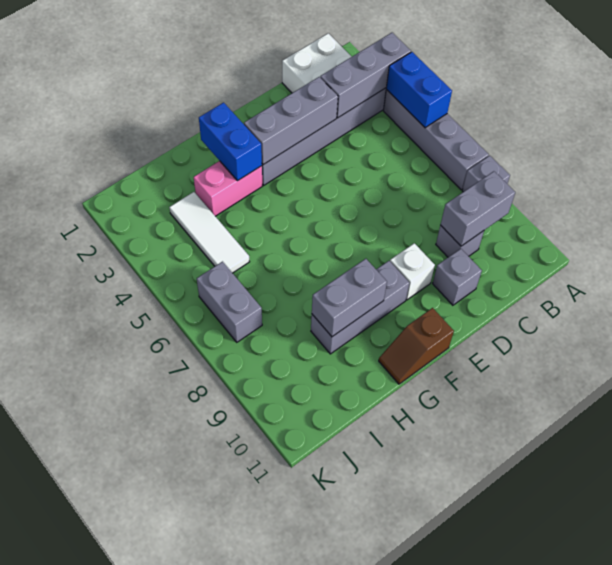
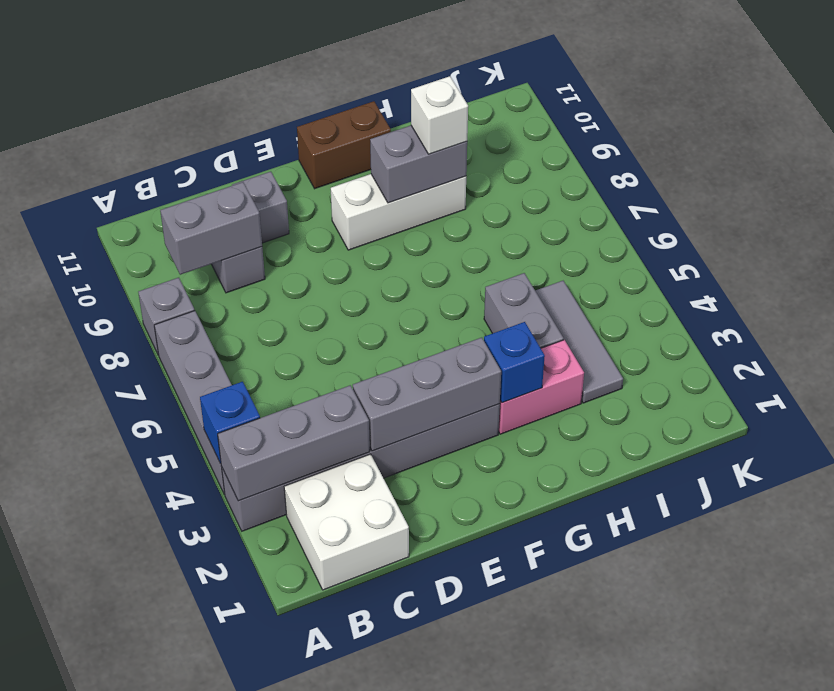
blue brick A4:A5 level 2 -> blue brick A4 level 2
white brick E9 level 1 -> white brick H9 level 3
grey brick F9:H9 level 1 -> white brick F9:H9 level 1
brown slope F11:G11 level 1 top F -> brown brick F11:G11 level 1
blue brick G2:G3 level 2 -> blue brick G3 level 2
white tile I3:I5 level 1 -> grey tile I3:I5 level 1
grey brick J6:J7 level 1 -> grey brick H4:H5 level 1

